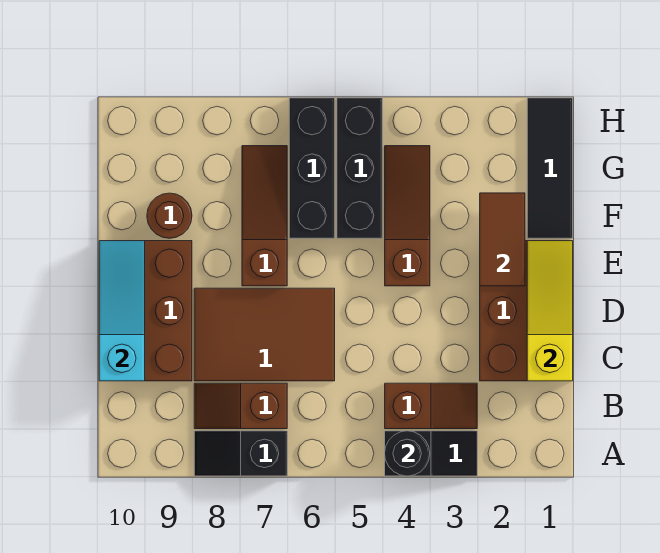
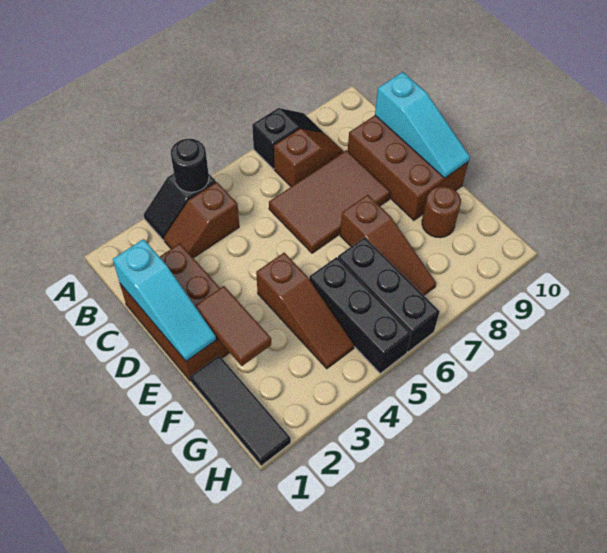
yellow slope C1:E1 level 2 top C -> cyan slope C1:E1 level 2 top C

